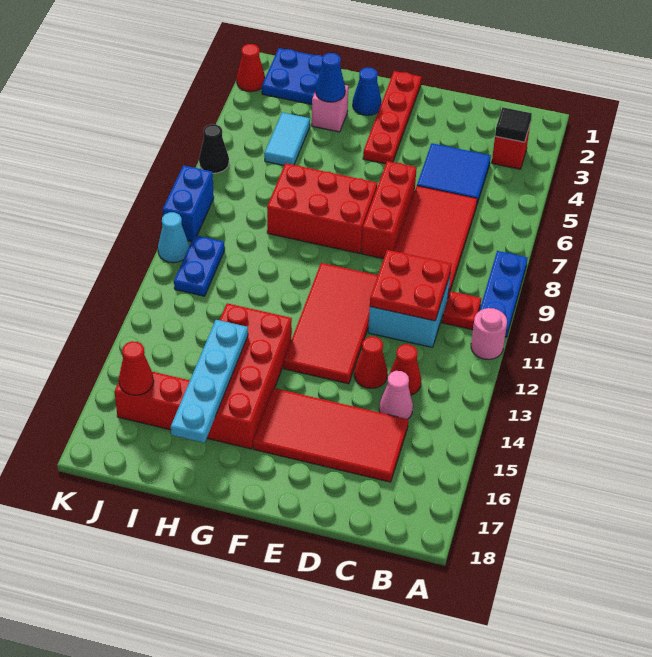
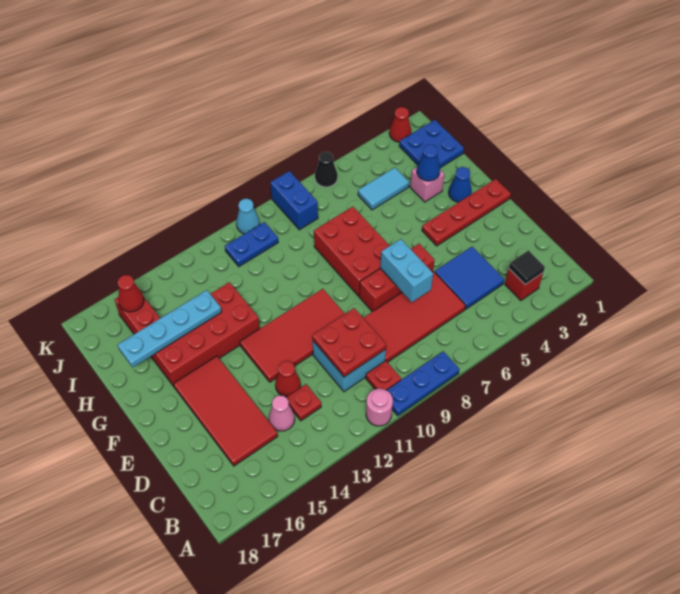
red cone C13 level 1 -> red plate C13 level 1
none -> cyan brick D7:E7 level 2
blue brick K8:K9 level 1 -> blue brick J8:K8 level 1

